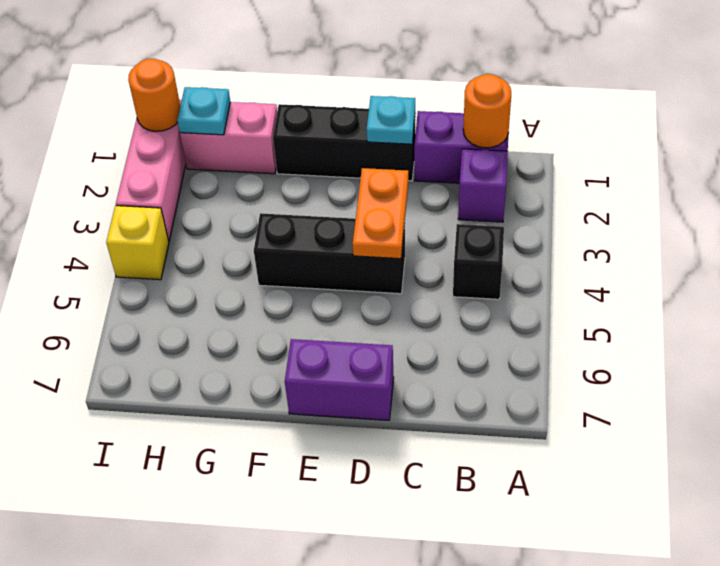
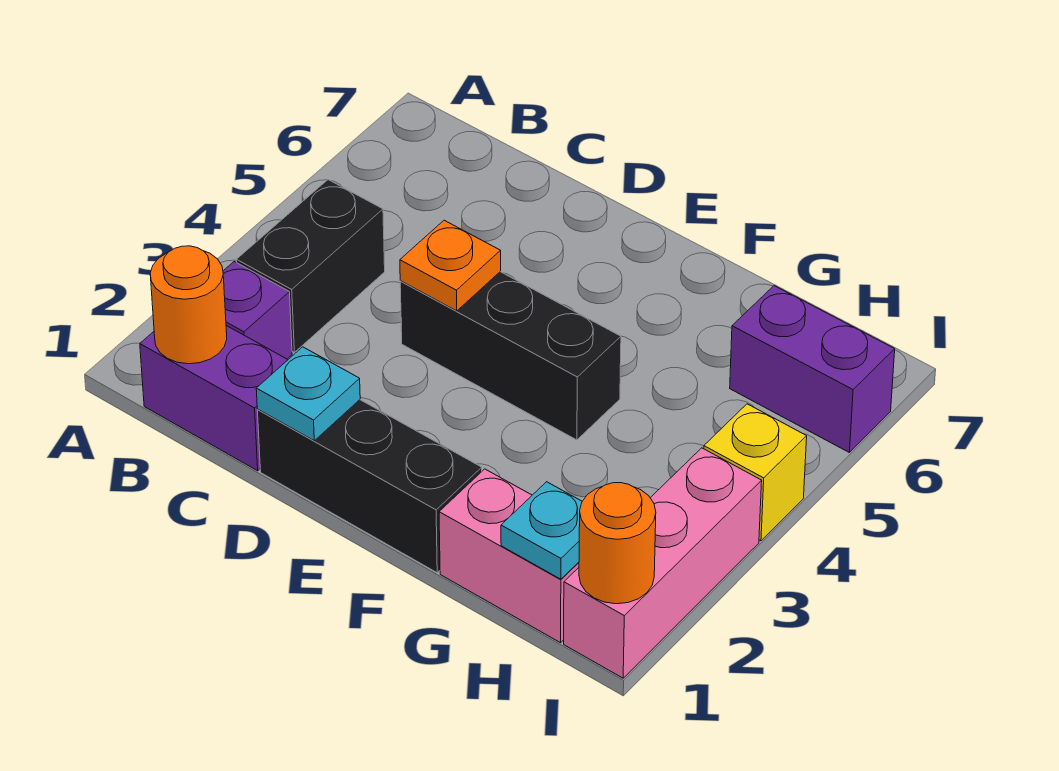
black brick B4 level 1 -> black brick B3:B4 level 1
orange plate D3:D4 level 2 -> orange plate D4 level 2
purple brick D7:E7 level 1 -> purple brick H6:I6 level 1

